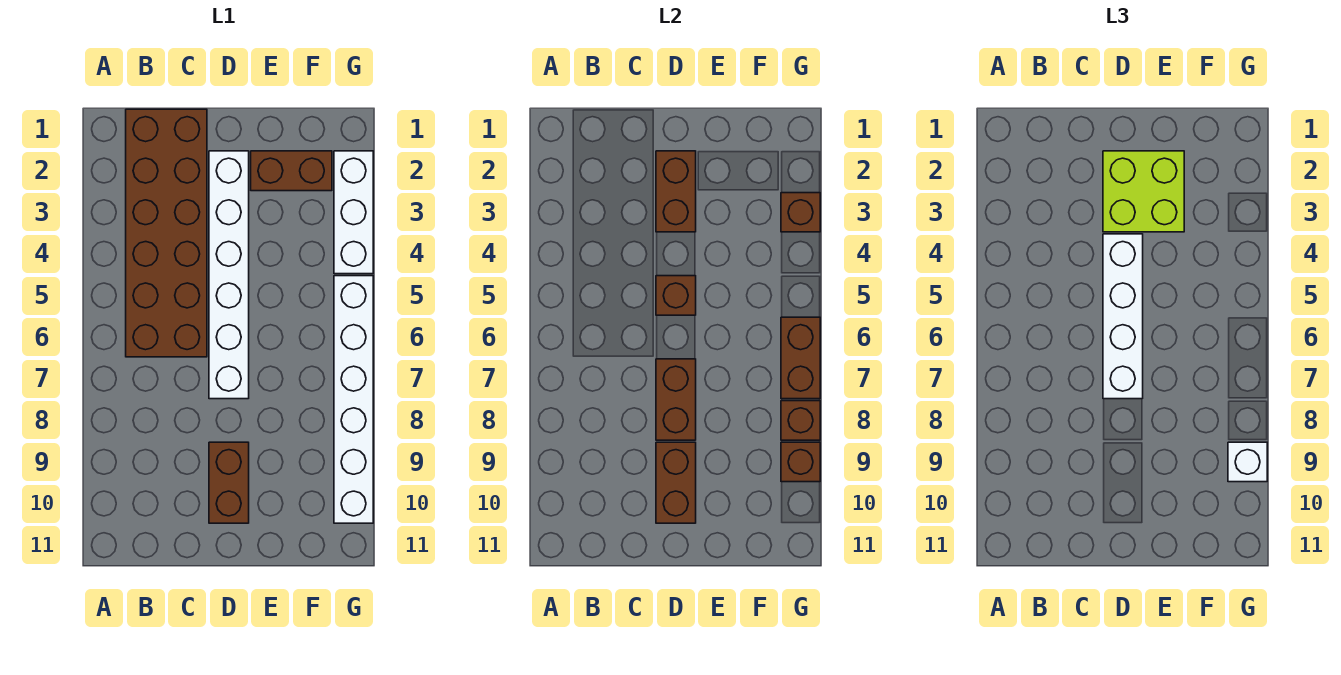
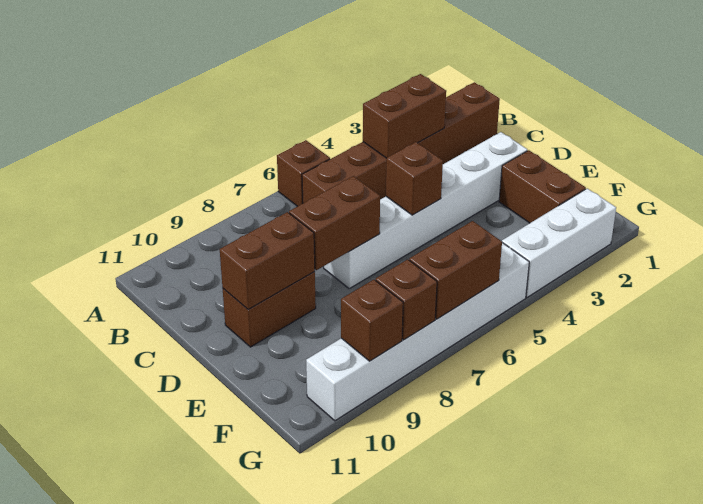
brown brick B1:C6 level 1 -> brown brick B1:B6 level 1
brown brick D2:D3 level 2 -> brown brick B3:B4 level 2
lime brick D2:E3 level 3 -> none
white brick D4:D7 level 3 -> none
brown brick G3 level 2 -> brown brick A6 level 1
white brick G9 level 3 -> none

